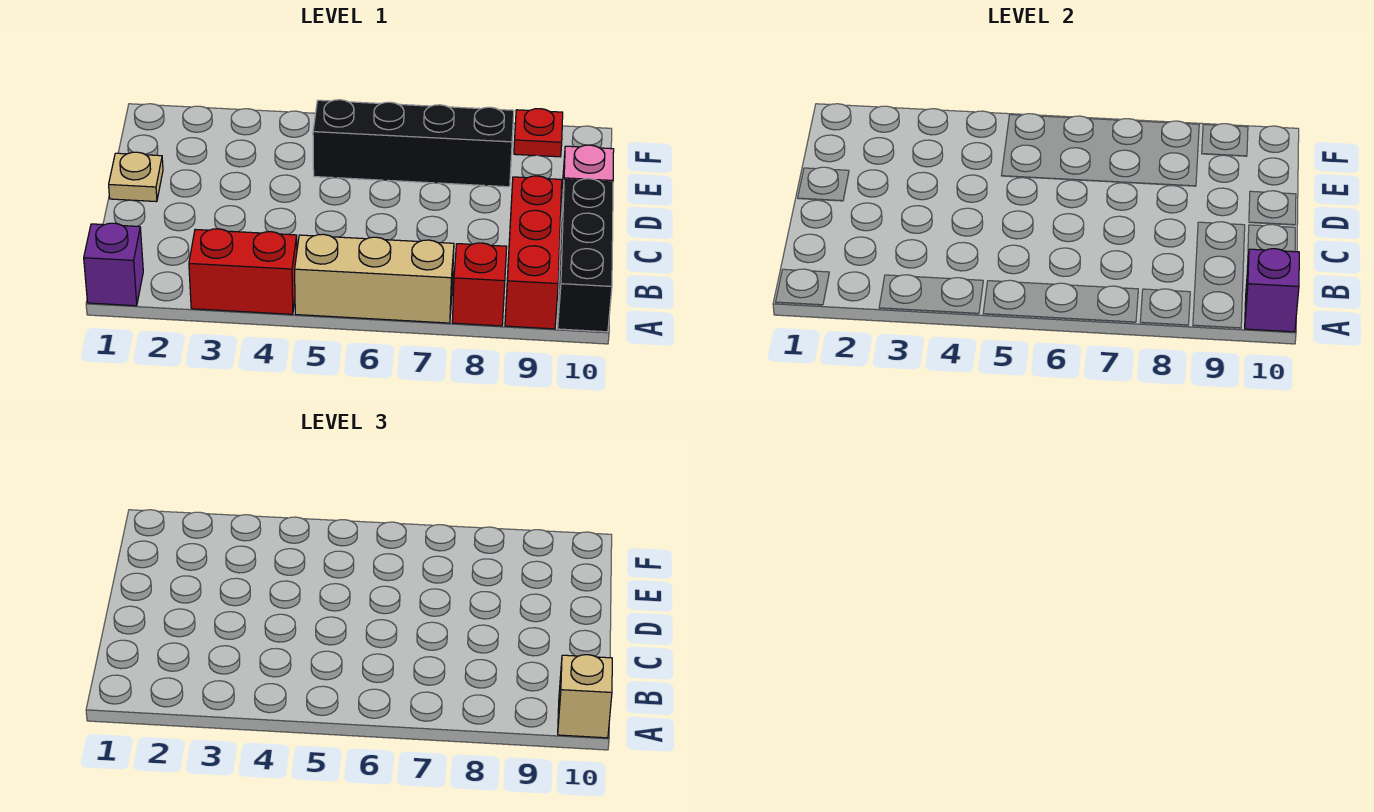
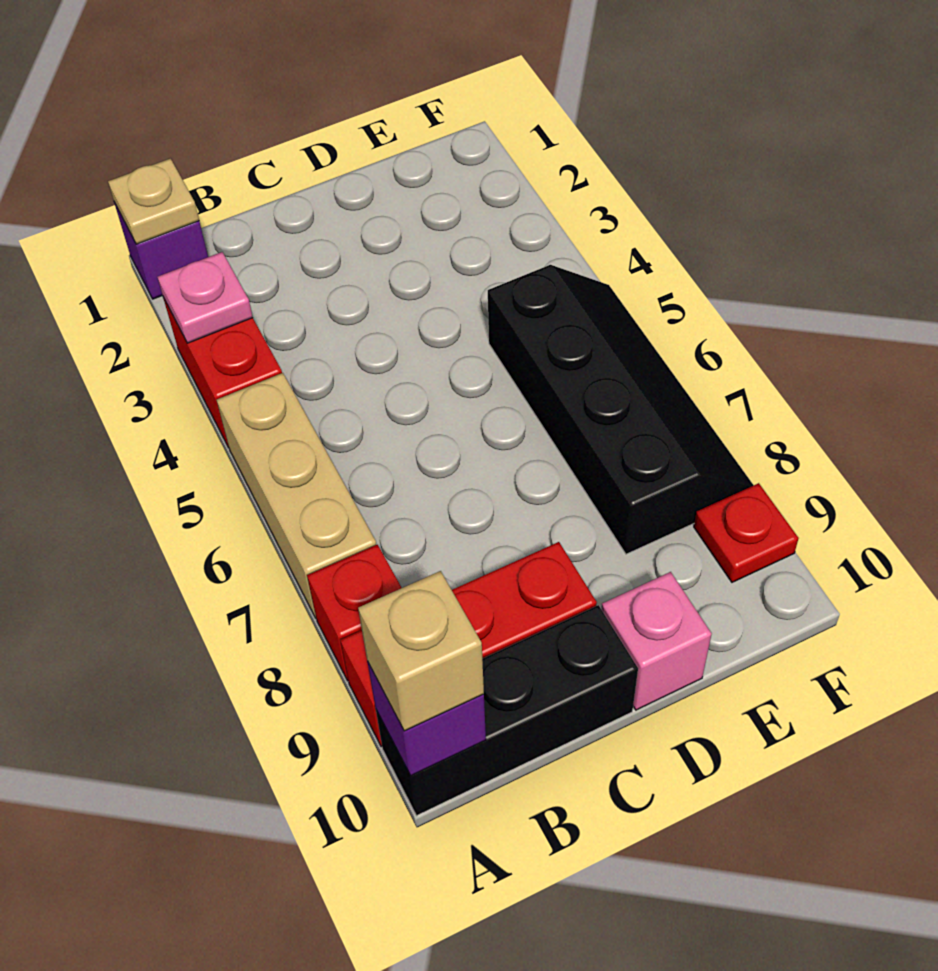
none -> pink plate A3 level 2
tan plate D1 level 1 -> tan plate A1 level 2

